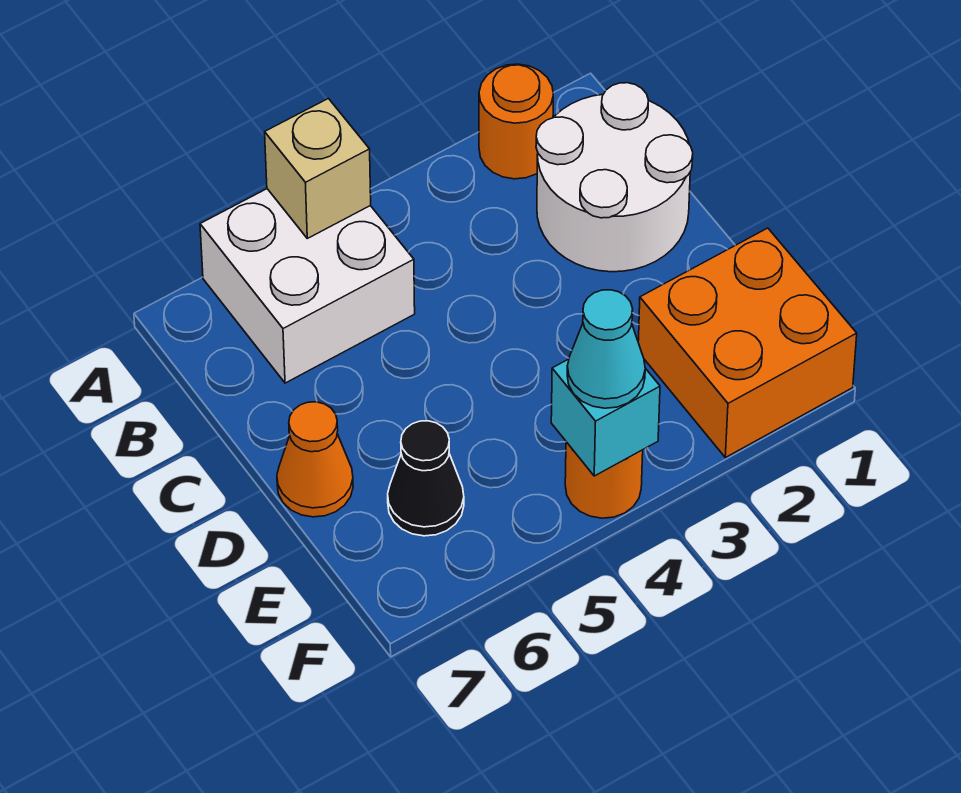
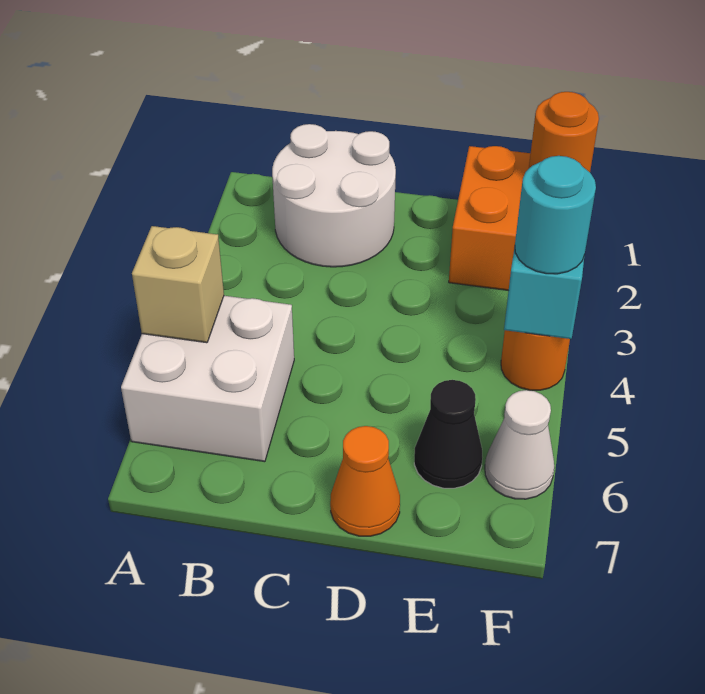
orange round brick A2 level 1 -> orange round brick F1 level 2
cyan cone F4 level 3 -> cyan round brick F4 level 3
none -> white cone F6 level 1

